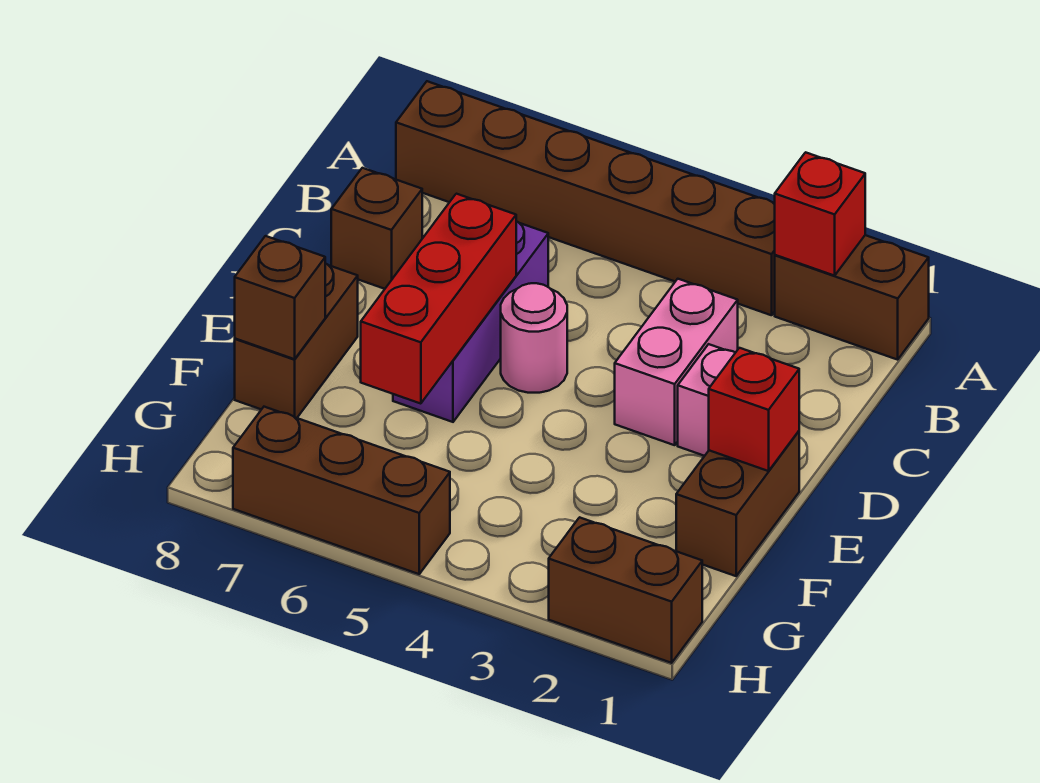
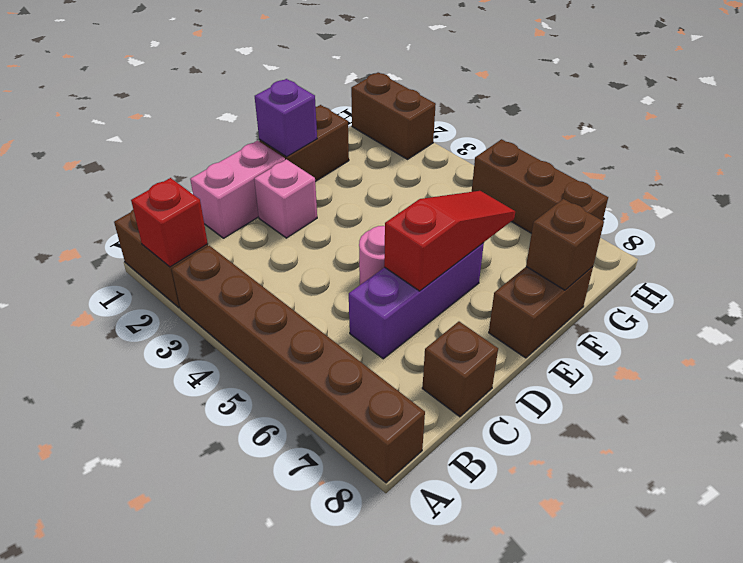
pink brick C3:D3 level 1 -> pink brick C1:D1 level 1
red brick D6:F6 level 2 -> red slope D6:F6 level 2 top D
red brick E1 level 2 -> purple brick E1 level 2

